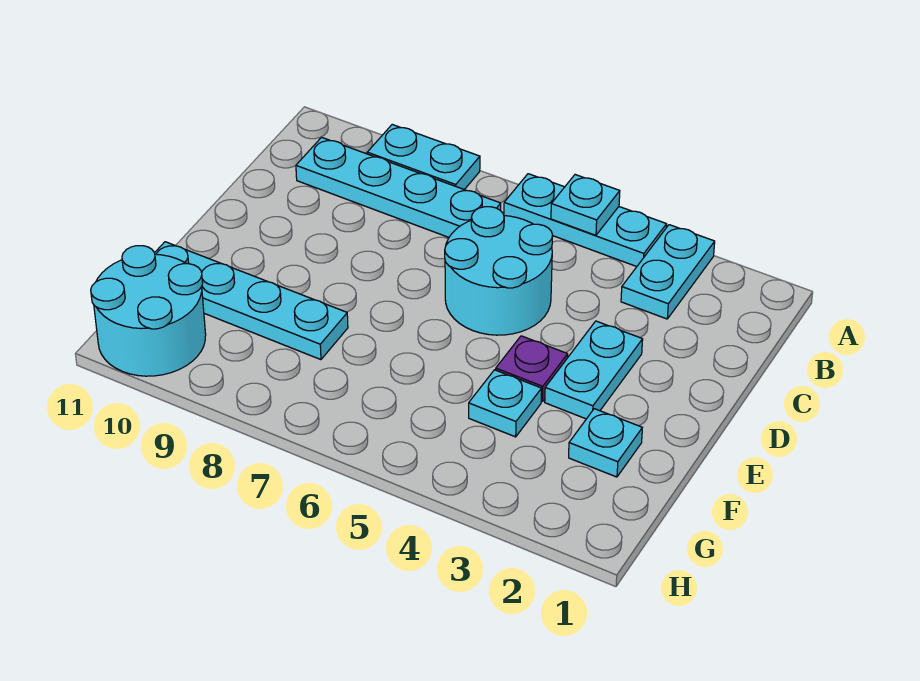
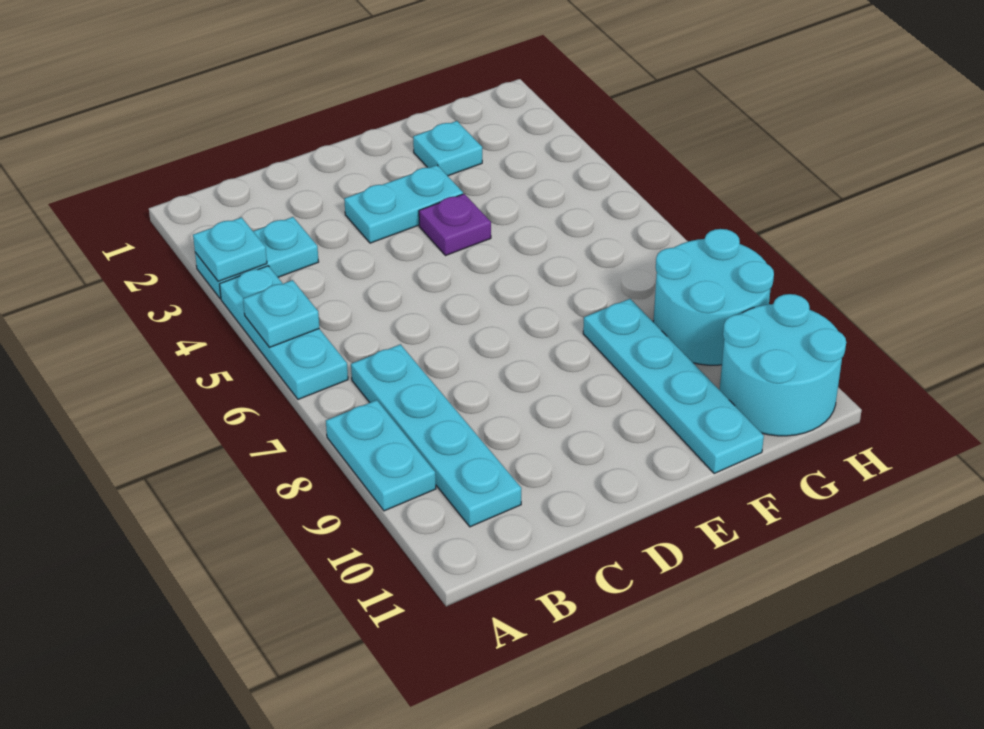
cyan round brick C5:D6 level 1 -> cyan round brick G8:H9 level 1
cyan plate F4 level 1 -> cyan plate A3 level 2

